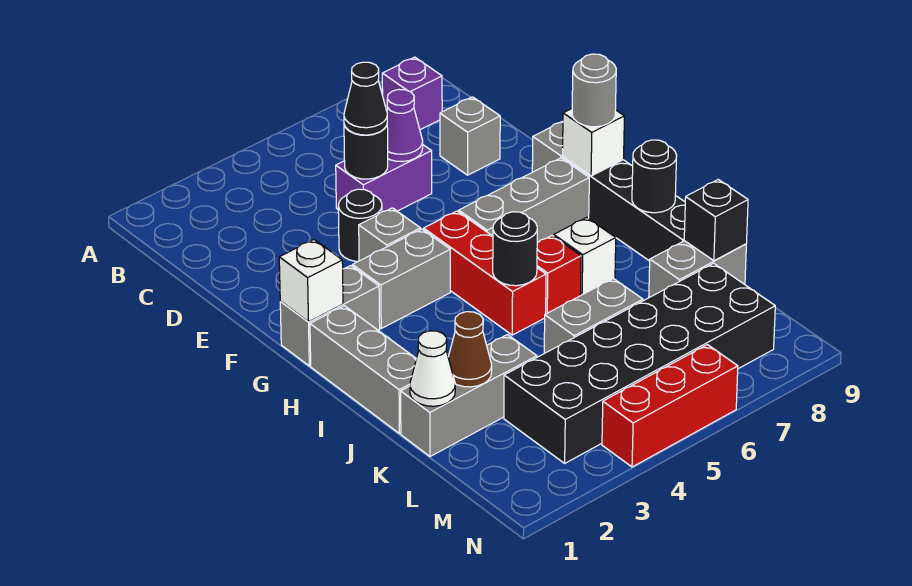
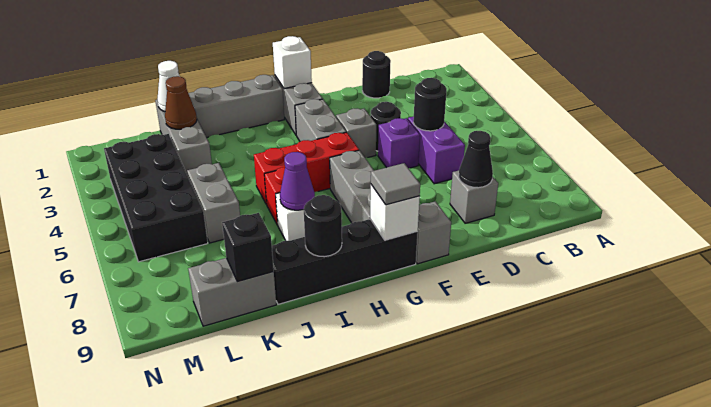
purple brick B8 level 1 -> purple brick E5 level 1
black cone D5 level 3 -> black cone D8 level 2
purple cone D6 level 2 -> purple cone I7 level 2
grey round brick G9 level 3 -> grey tile G9 level 3
black round brick I5 level 2 -> black round brick D1 level 1
grey brick K8:K9 level 1 -> grey brick K9:L9 level 1
black brick L3:M8 level 1 -> black brick L3:M6 level 1
red brick N4:N6 level 1 -> none

